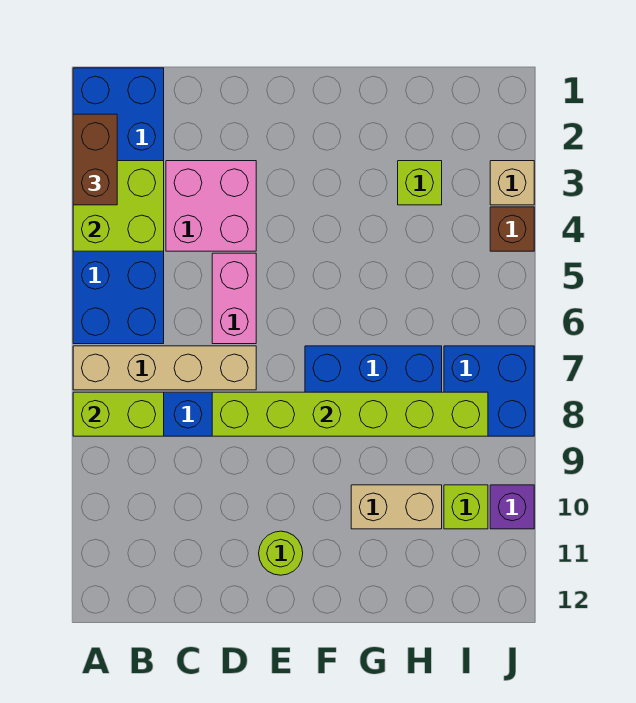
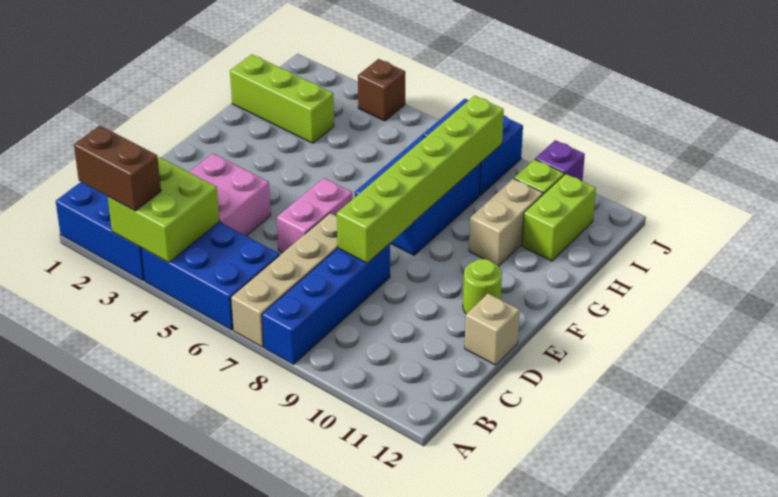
lime brick A8:B8 level 2 -> lime brick H11:I11 level 1
pink brick D5:D6 level 1 -> pink brick D6:E6 level 1
lime brick H3 level 1 -> lime brick H1:H3 level 1
tan brick J3 level 1 -> tan brick D12 level 1

